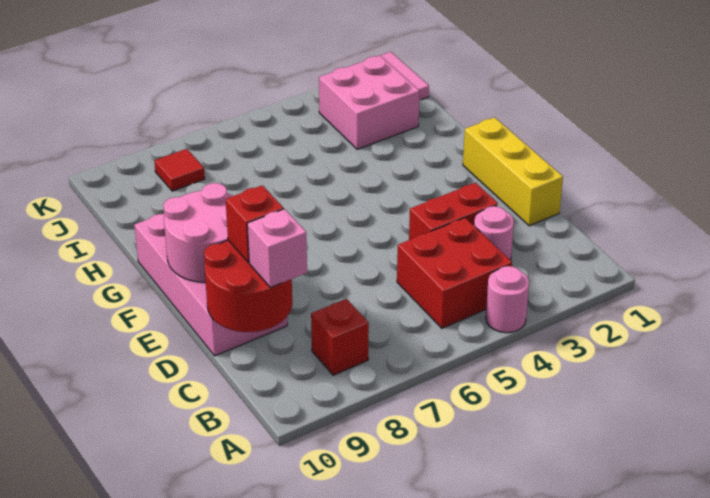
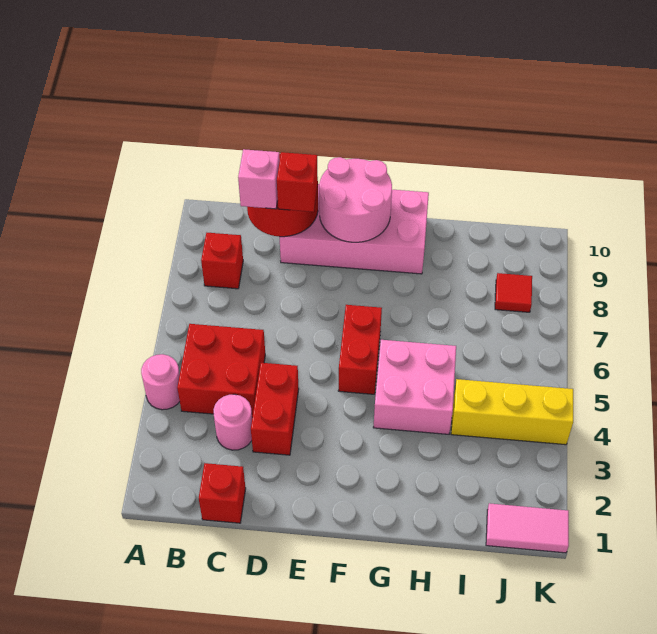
none -> red brick C1 level 1
yellow brick D1:F1 level 1 -> yellow brick I4:K4 level 1
none -> red brick F5:F6 level 1
pink brick I2:J3 level 1 -> pink brick G4:H5 level 1

